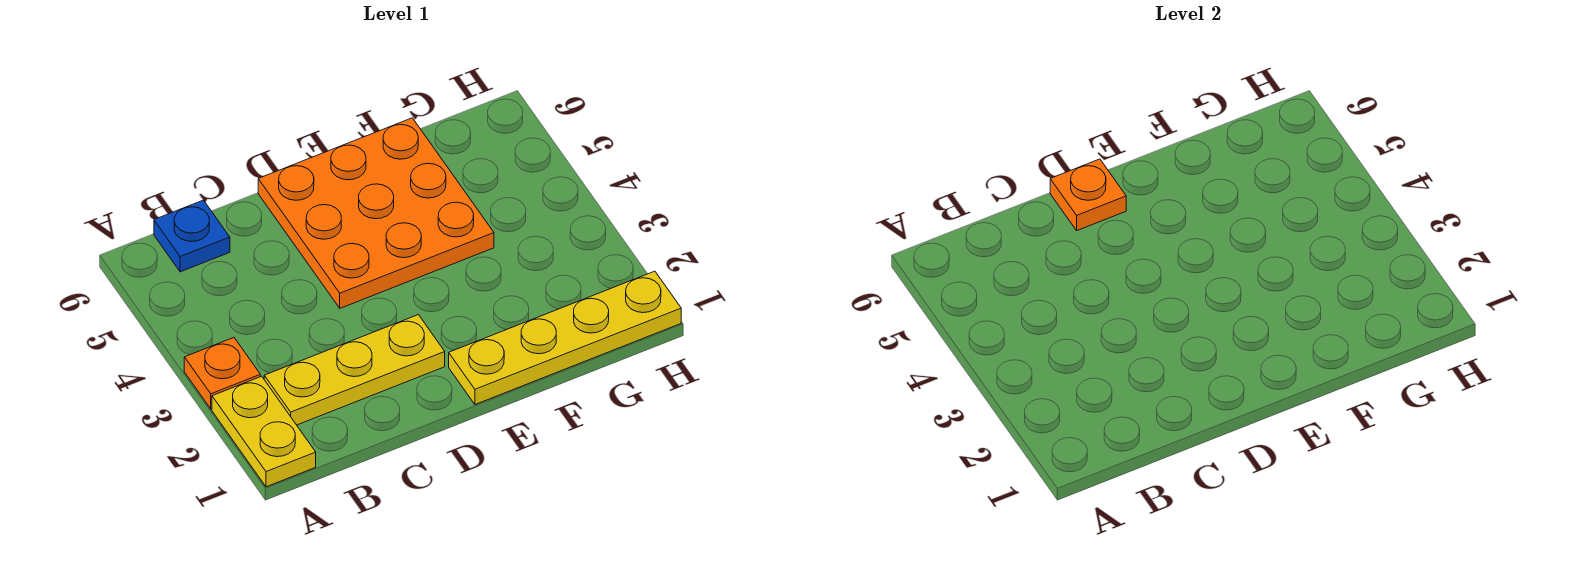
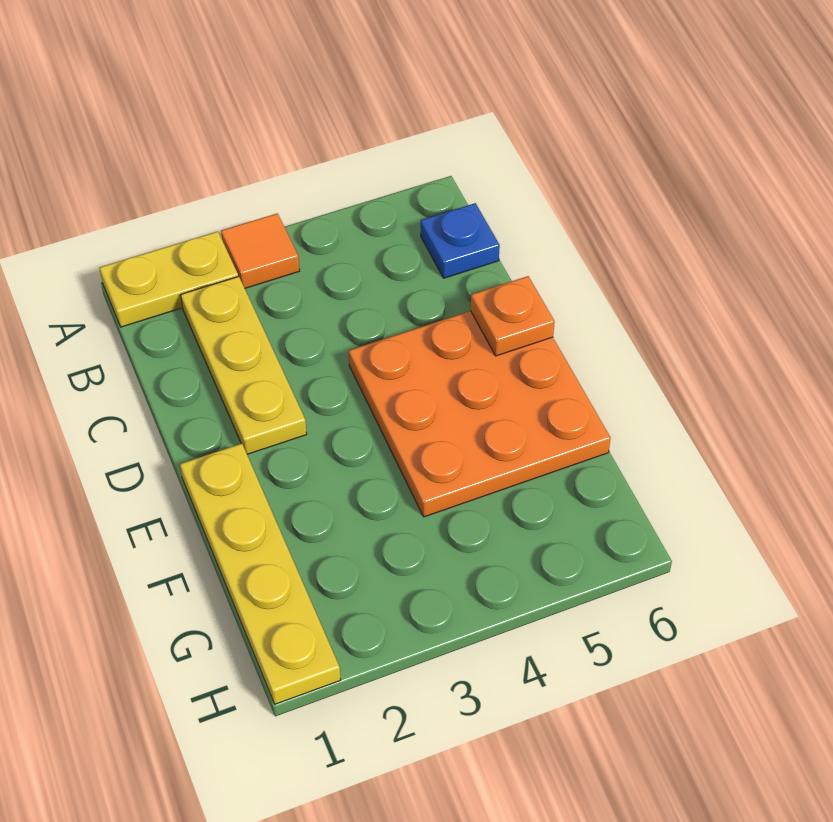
orange plate A3 level 1 -> orange tile A3 level 1

